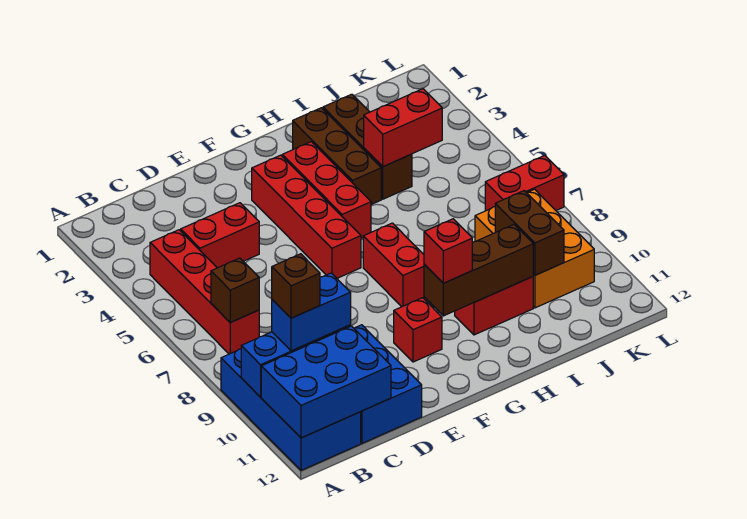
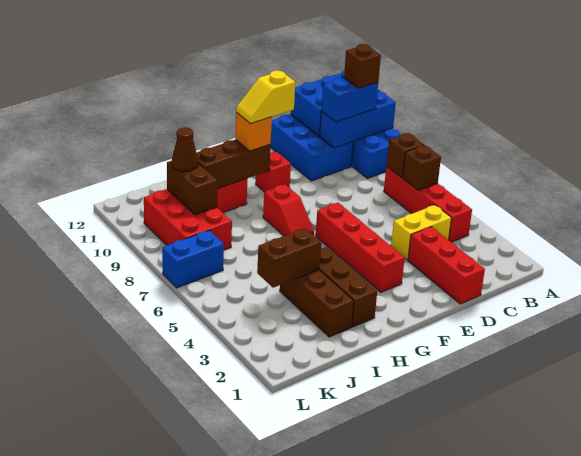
none -> brown brick B6 level 2
red brick C4:D4 level 1 -> yellow brick C4:D4 level 1
none -> yellow slope F10:G10 level 4 top F
red brick G3:G5 level 1 -> red brick D1:D3 level 1
red brick G7:G8 level 1 -> red slope G7:G8 level 1 top 8
red brick G10 level 3 -> orange brick G10 level 3
red brick I4:J4 level 2 -> brown brick I4:J4 level 2
orange brick J8:K10 level 1 -> red brick J8:K10 level 1
none -> brown cone J10 level 3
red brick K7:L7 level 1 -> blue brick K7:L7 level 1

